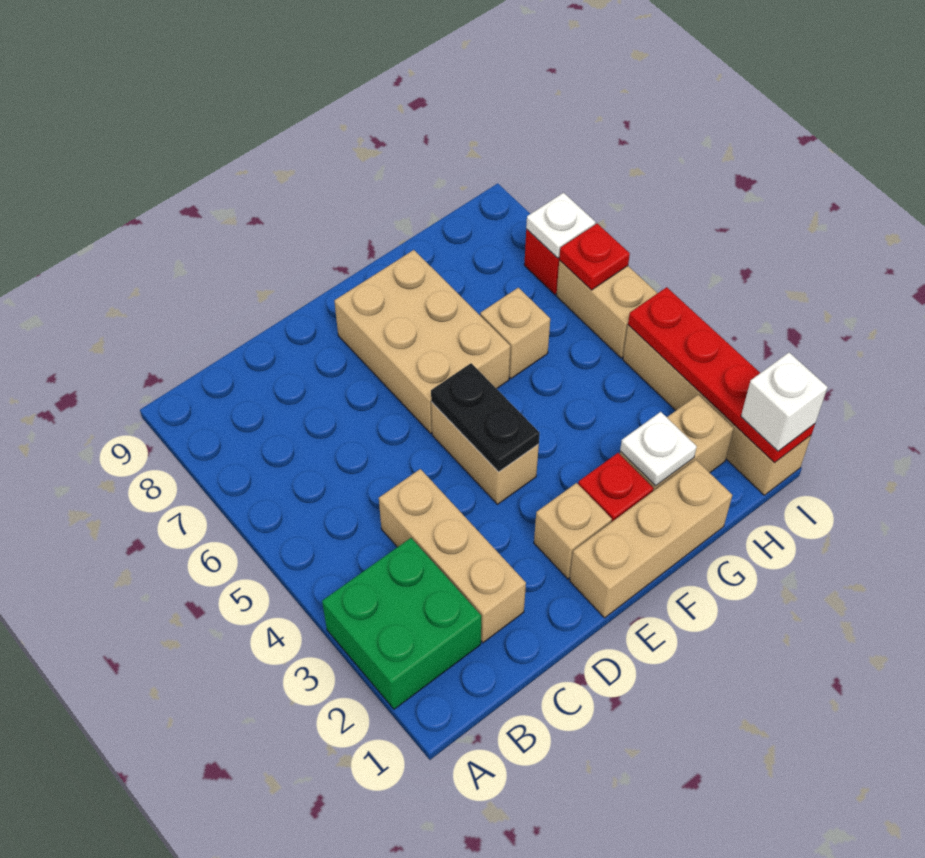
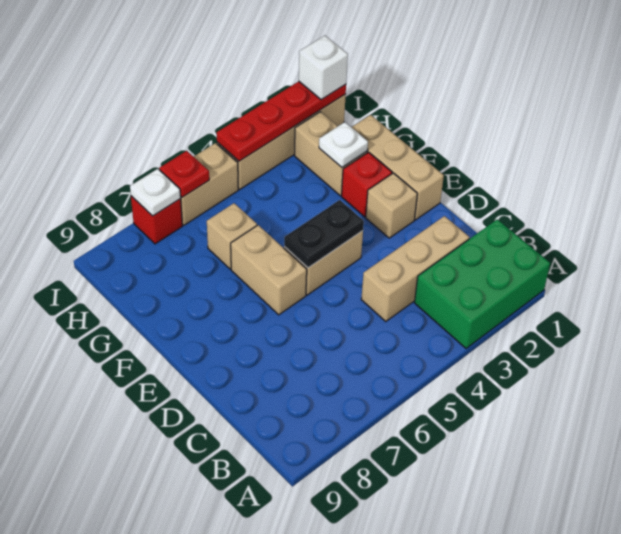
green brick A2:B3 level 1 -> green brick A1:B3 level 1
tan brick E6:F8 level 1 -> tan brick E6:F6 level 1

